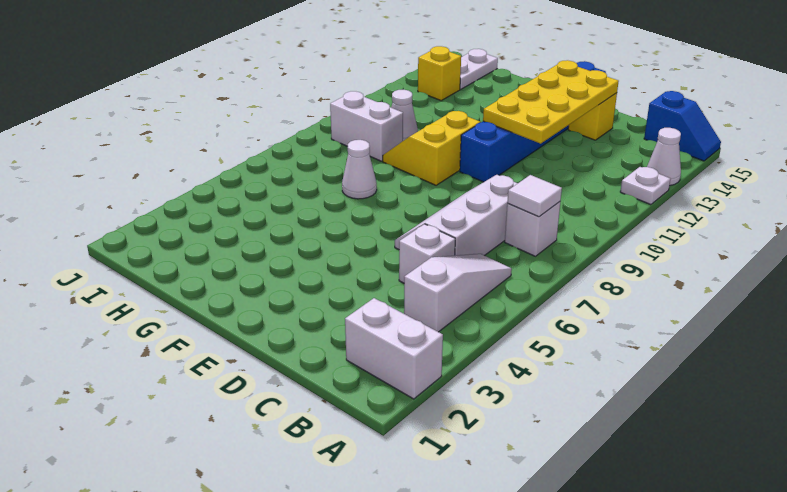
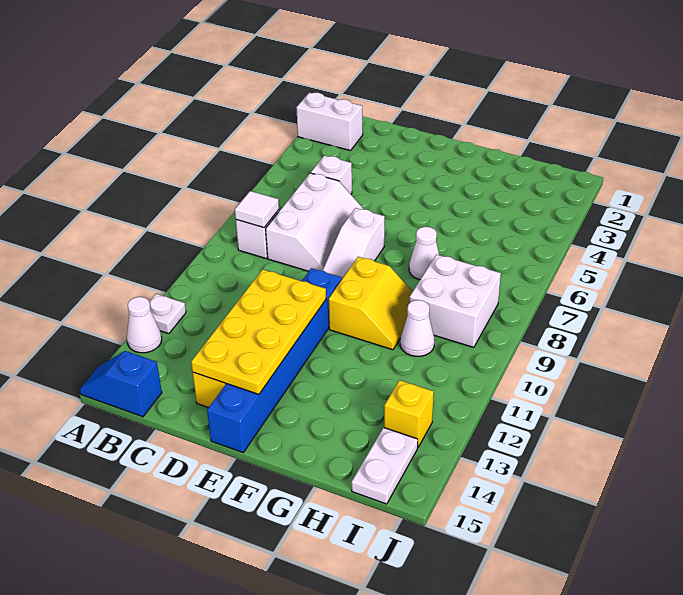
white slope B4:B6 level 1 top 4 -> white slope E7:E9 level 1 top 7
white brick H9:I9 level 1 -> white brick H8:I9 level 1

